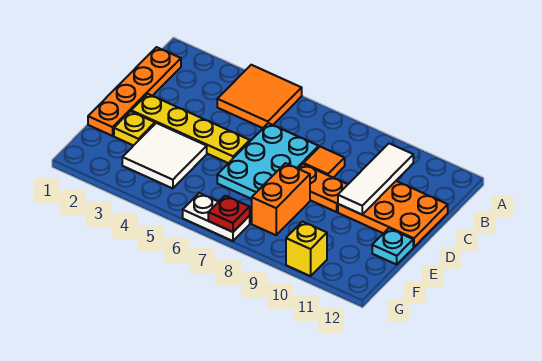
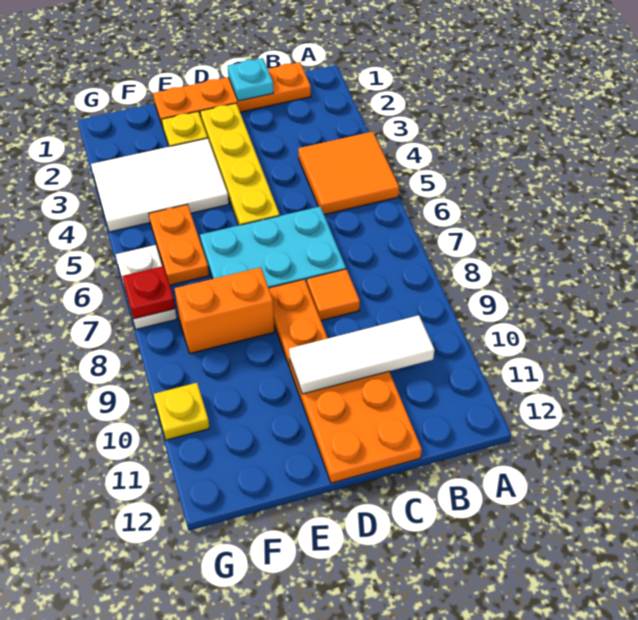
white tile E3:F4 level 1 -> white tile E3:G4 level 1
cyan plate E12 level 1 -> cyan plate C1 level 2
none -> orange plate F5:F6 level 1
yellow brick G10 level 1 -> yellow plate G10 level 1

